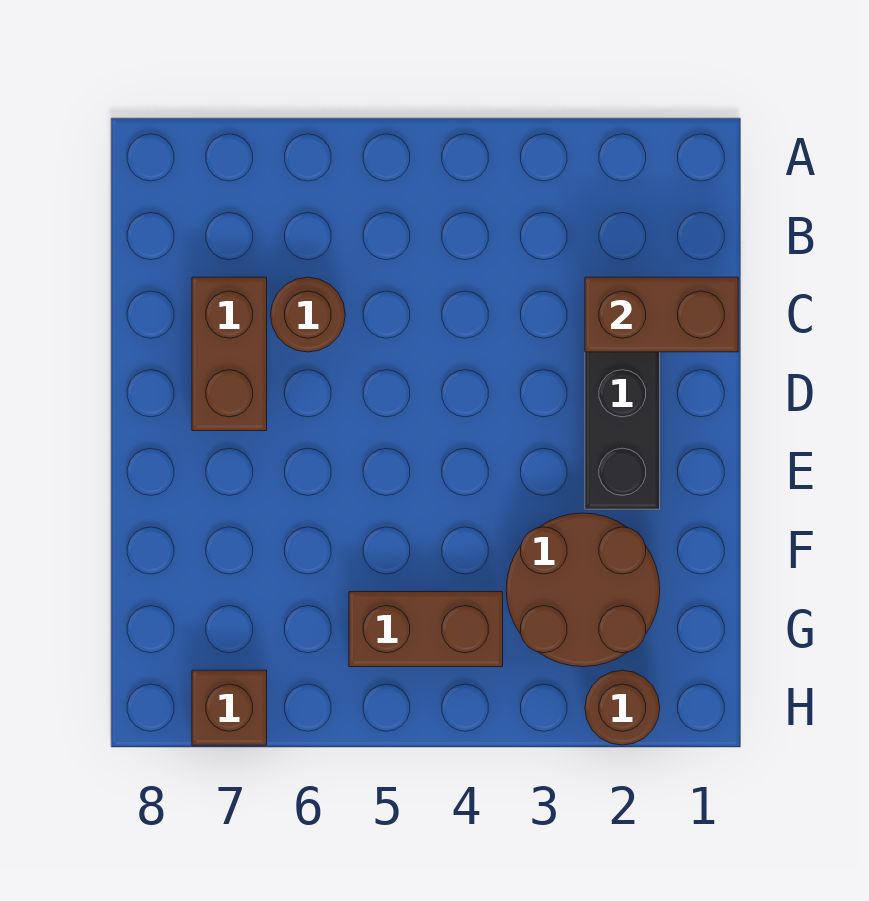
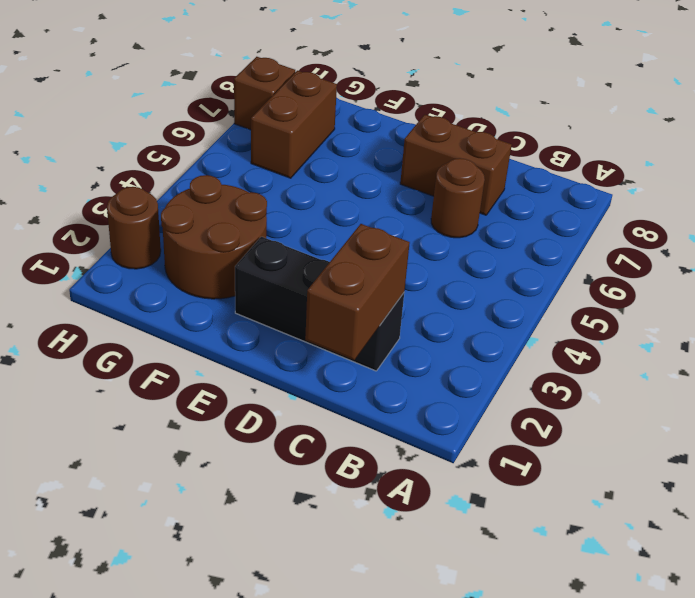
brown brick G4:G5 level 1 -> brown brick G6:G7 level 1

